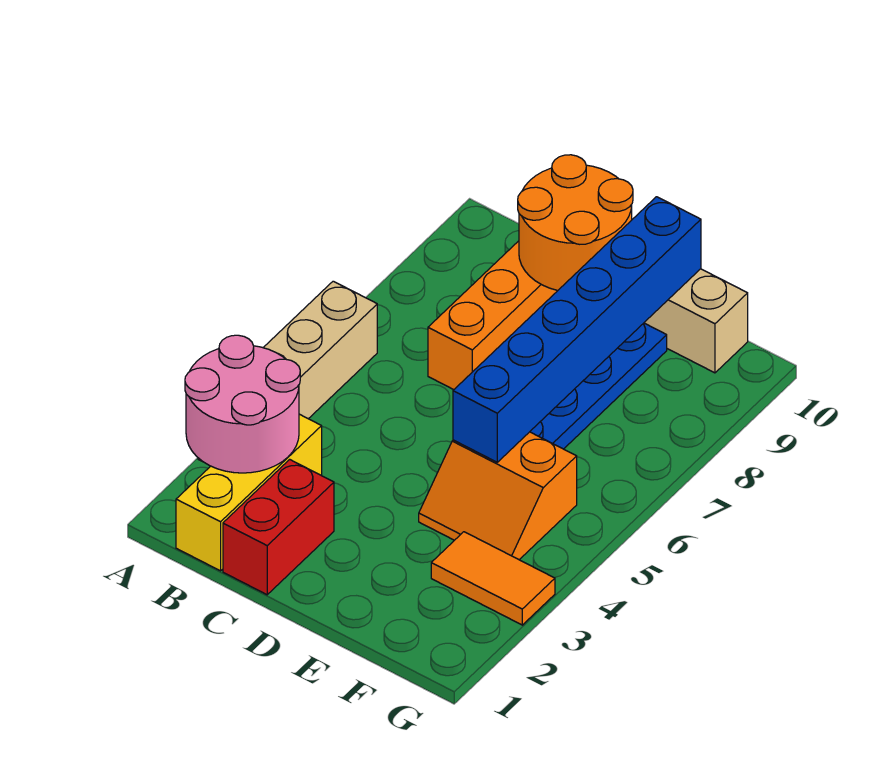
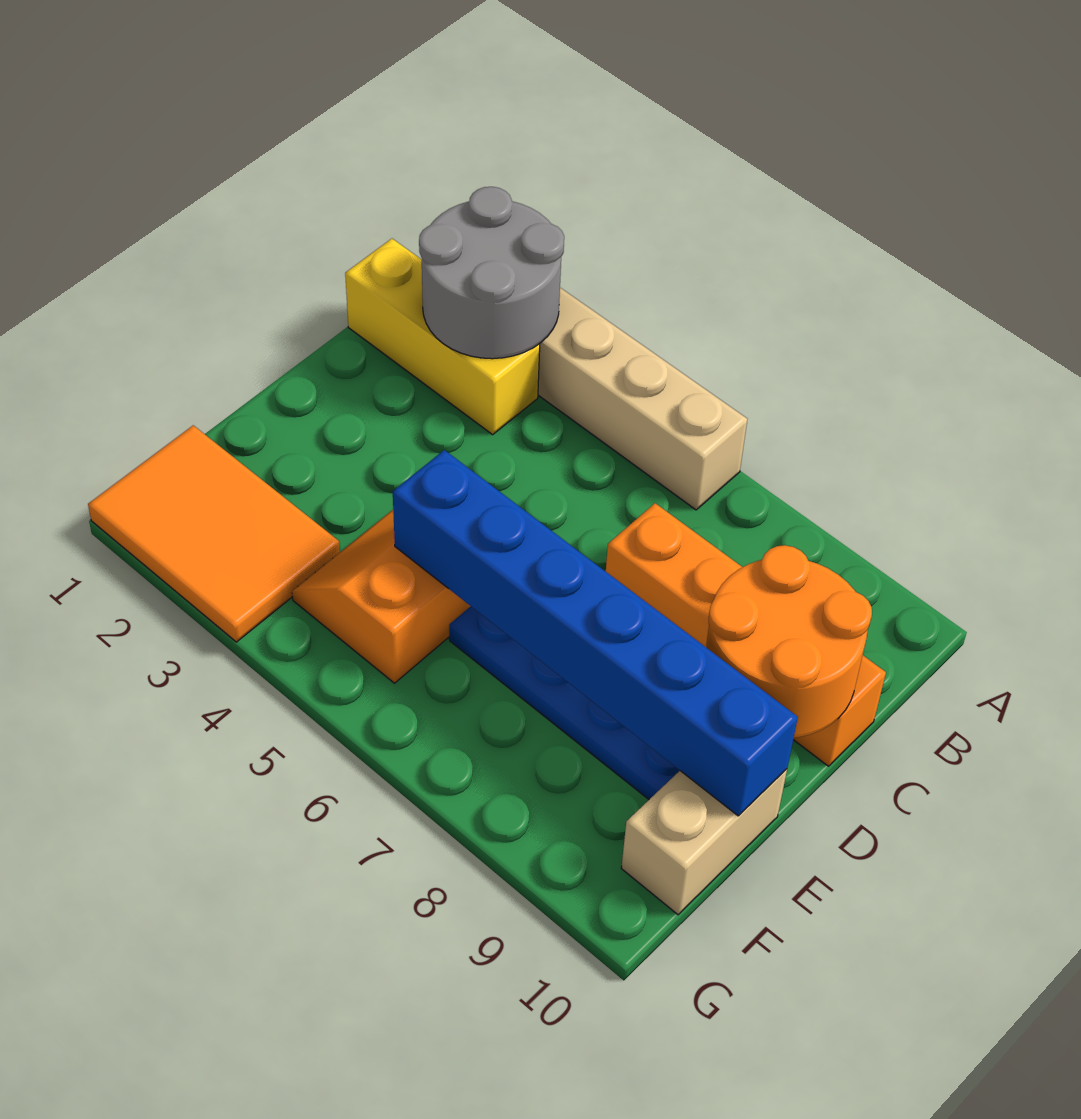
pink round brick A2:B3 level 2 -> grey round brick A2:B3 level 2
red brick C1:C2 level 1 -> none
orange tile F3:G3 level 1 -> orange tile F1:G3 level 1

